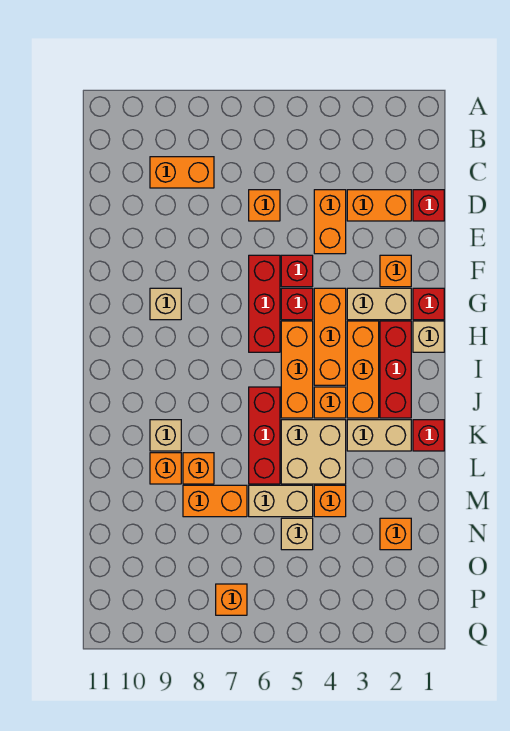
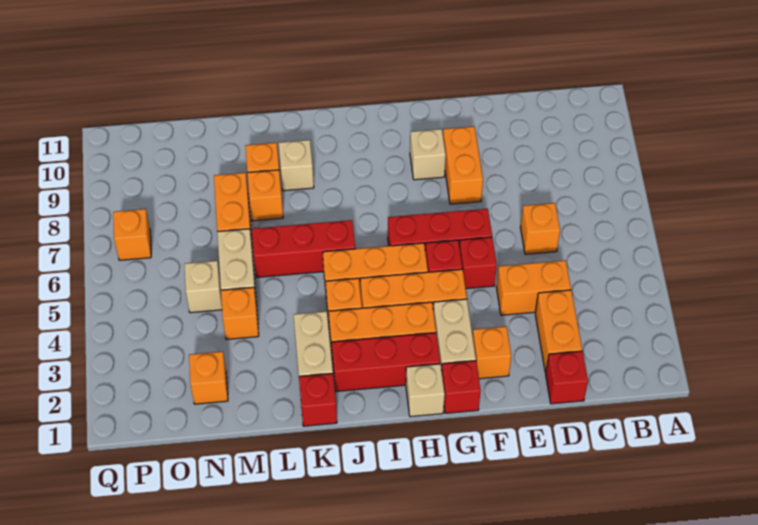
orange brick C8:C9 level 1 -> orange brick F8:F9 level 1
tan brick K4:L5 level 1 -> none

